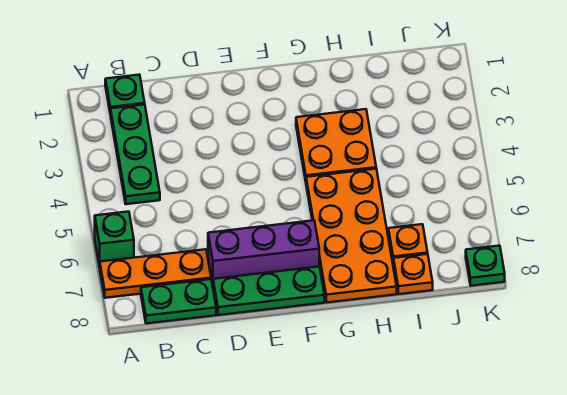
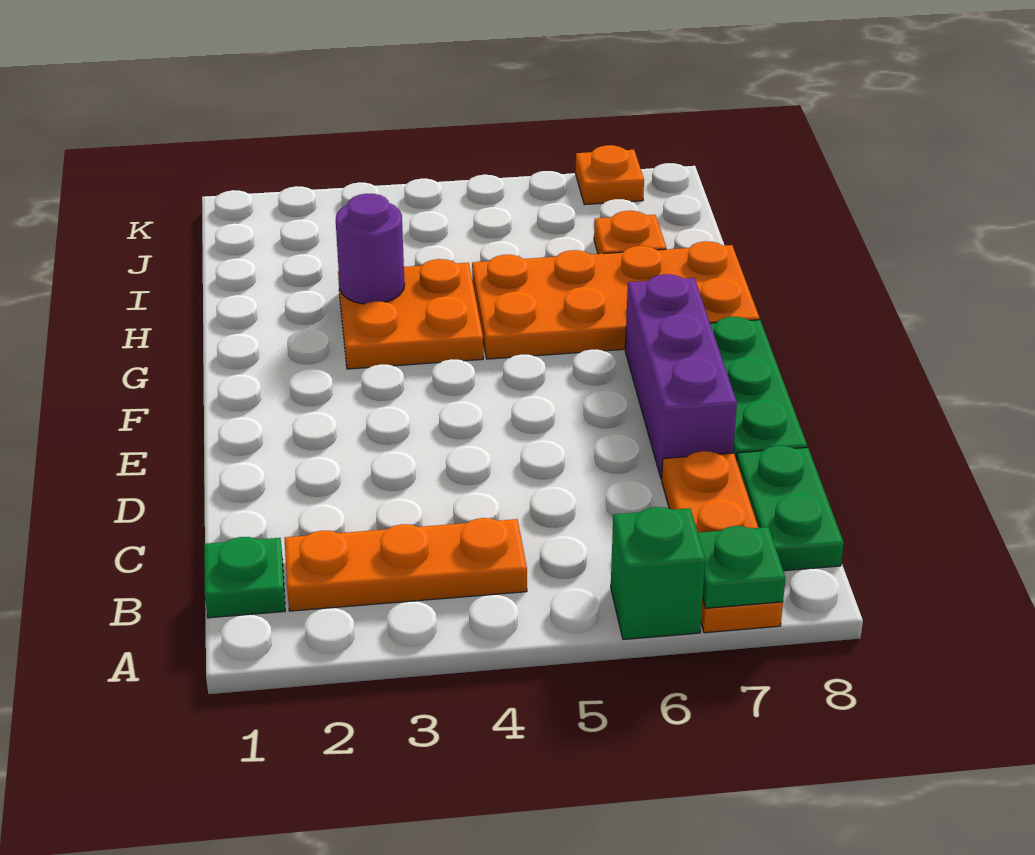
green plate B2:B4 level 1 -> orange plate B2:B4 level 1
none -> purple round brick H3 level 2
orange plate I8 level 1 -> orange plate K7 level 1
green plate K8 level 1 -> green plate A7 level 2

